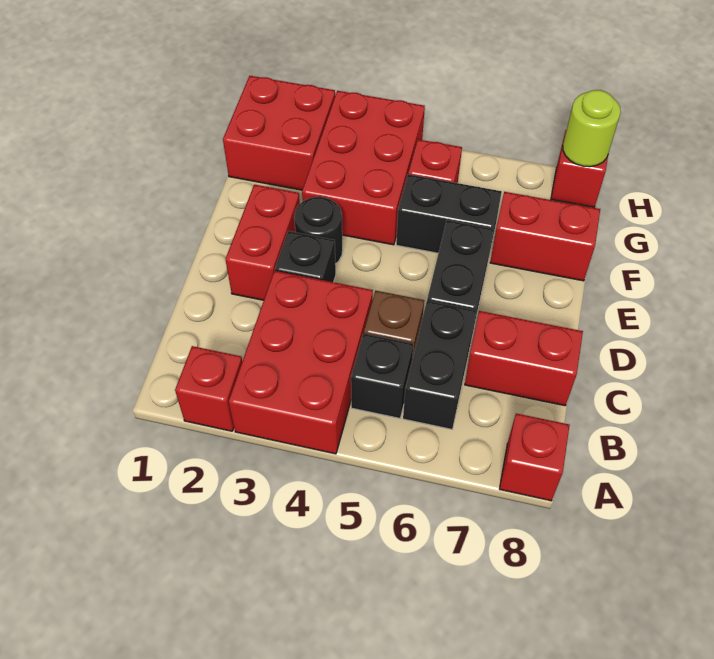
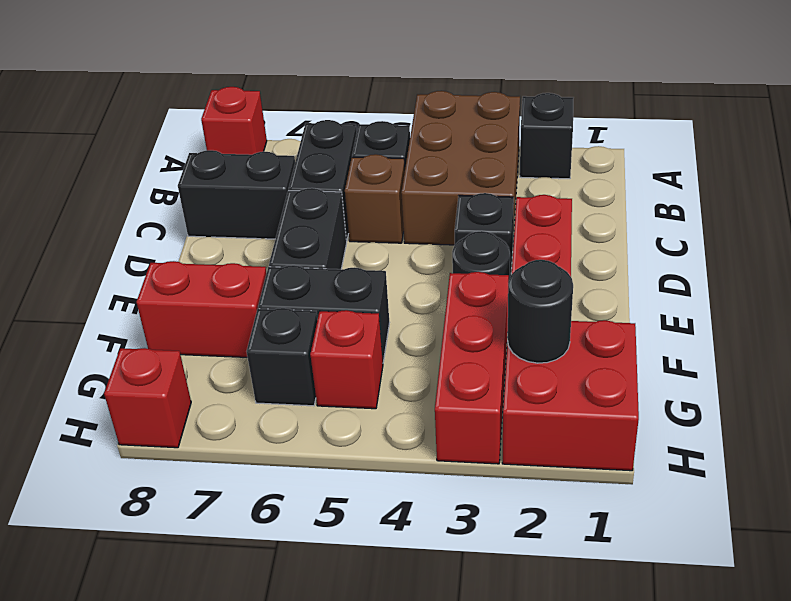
red brick A2 level 1 -> black brick A2 level 1
red brick A3:C4 level 1 -> brown brick A3:C4 level 1
red brick C7:C8 level 1 -> black brick C7:C8 level 1
red brick F3:H4 level 1 -> red brick F3:H3 level 1
none -> black round brick G2 level 2
none -> black brick G6 level 1
lime round brick H8 level 2 -> none

